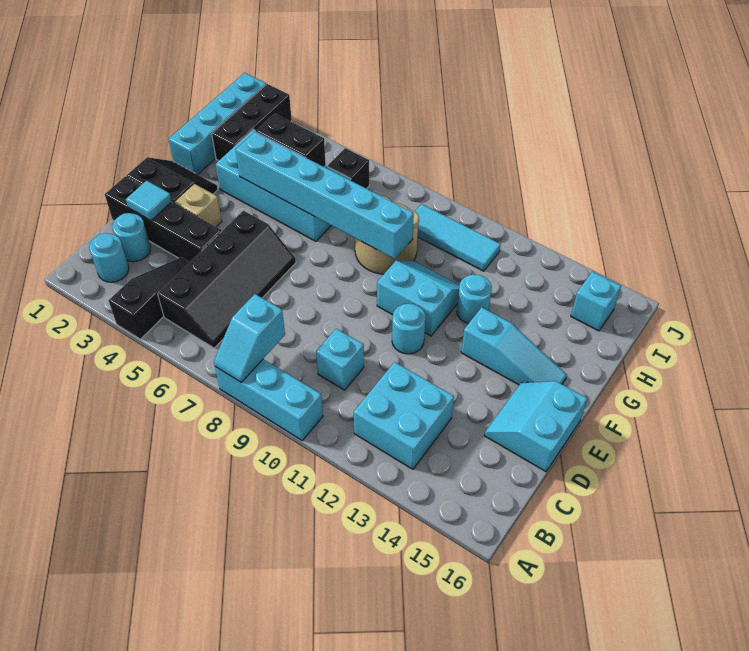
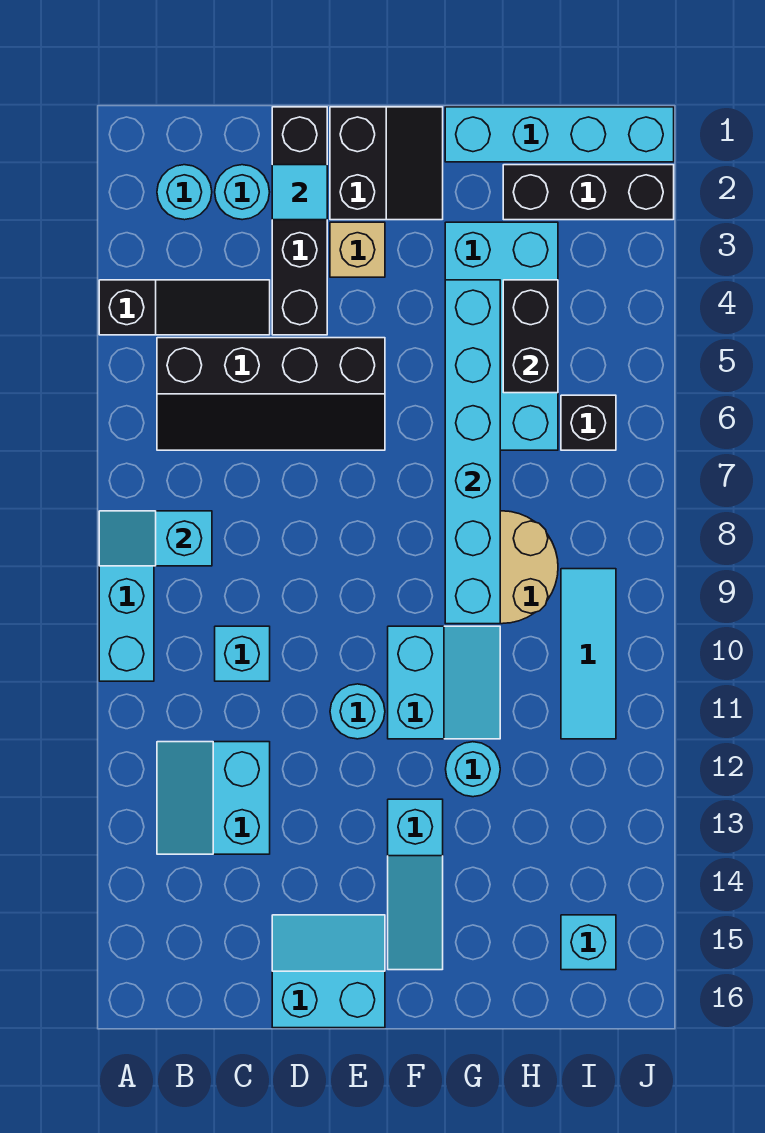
cyan brick B12:C13 level 1 -> cyan slope B12:C13 level 1 top C

